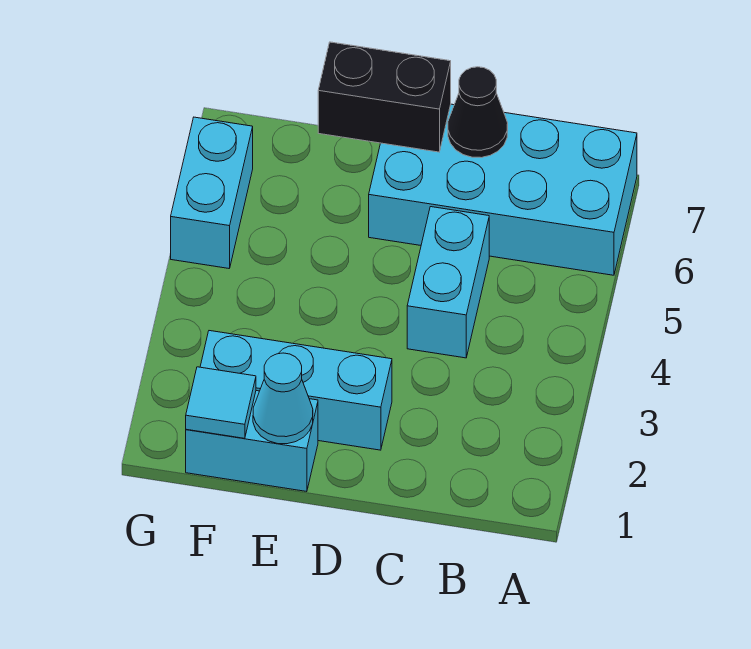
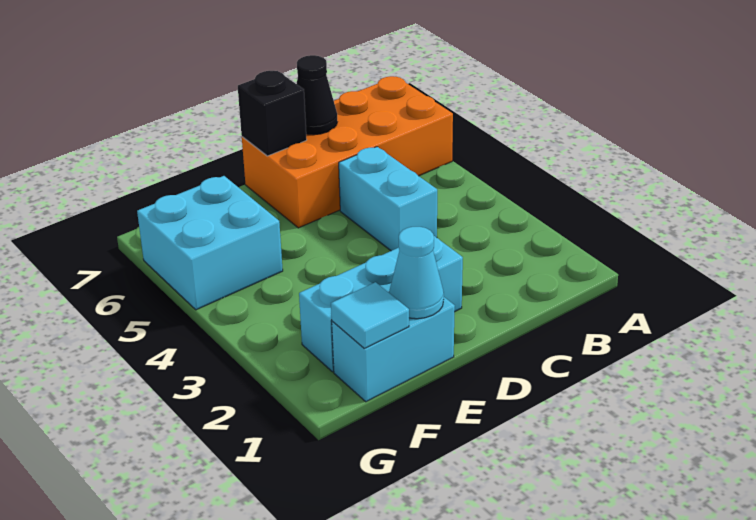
cyan brick A6:D7 level 1 -> orange brick A6:D7 level 1
black brick D7:E7 level 2 -> black brick D7 level 2
cyan brick G5:G6 level 1 -> cyan brick F5:G6 level 1

